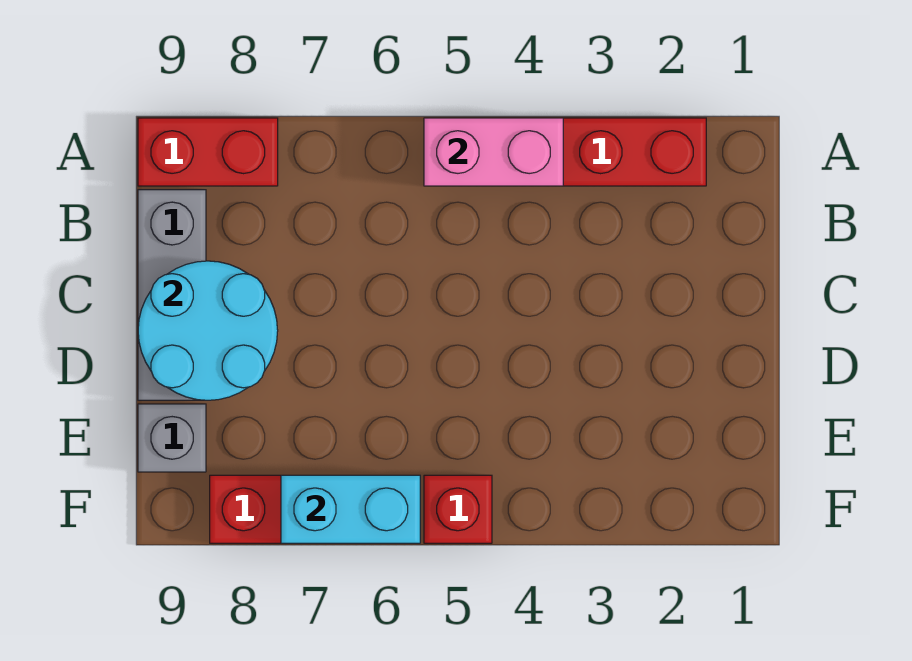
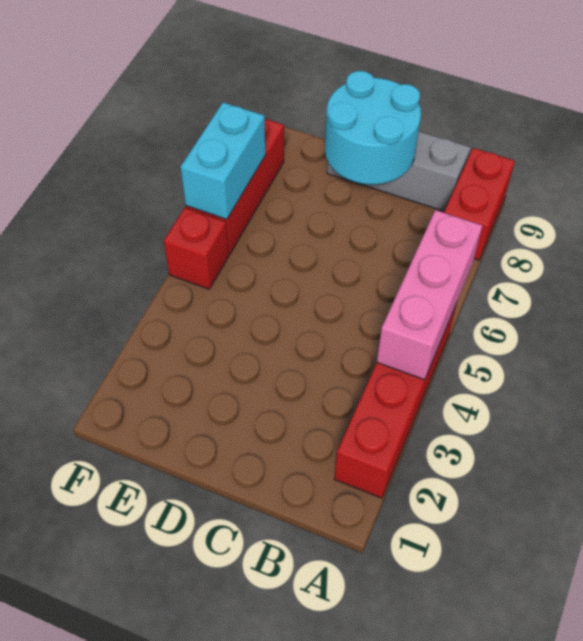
pink brick A4:A5 level 2 -> pink brick A4:A6 level 2
grey brick E9 level 1 -> none

